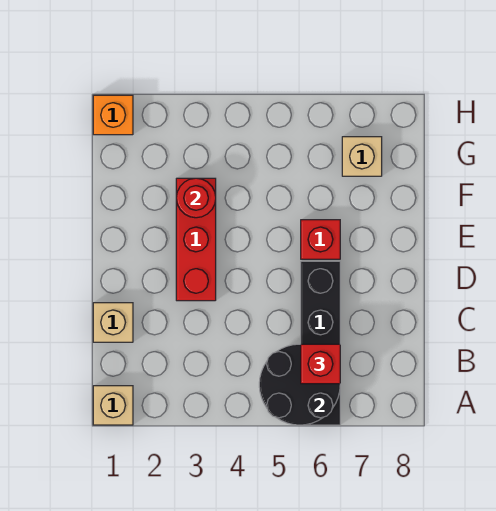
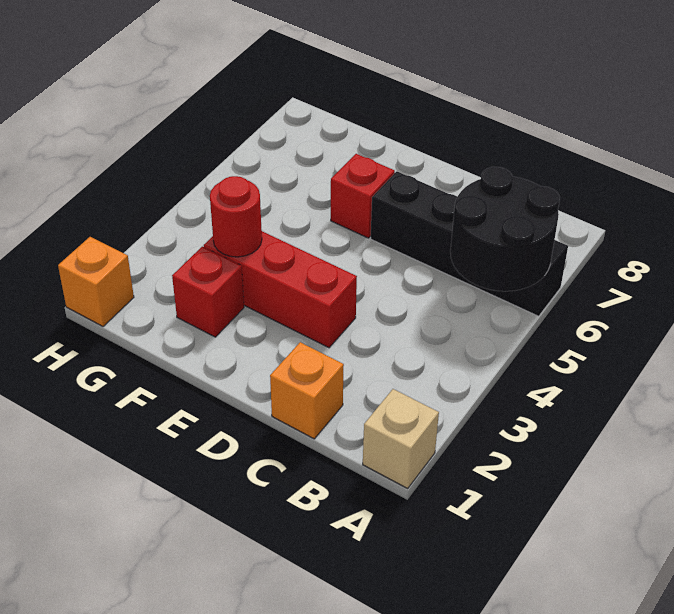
red brick B6 level 3 -> red brick F2 level 1
tan brick C1 level 1 -> orange brick C1 level 1
tan brick G7 level 1 -> none

